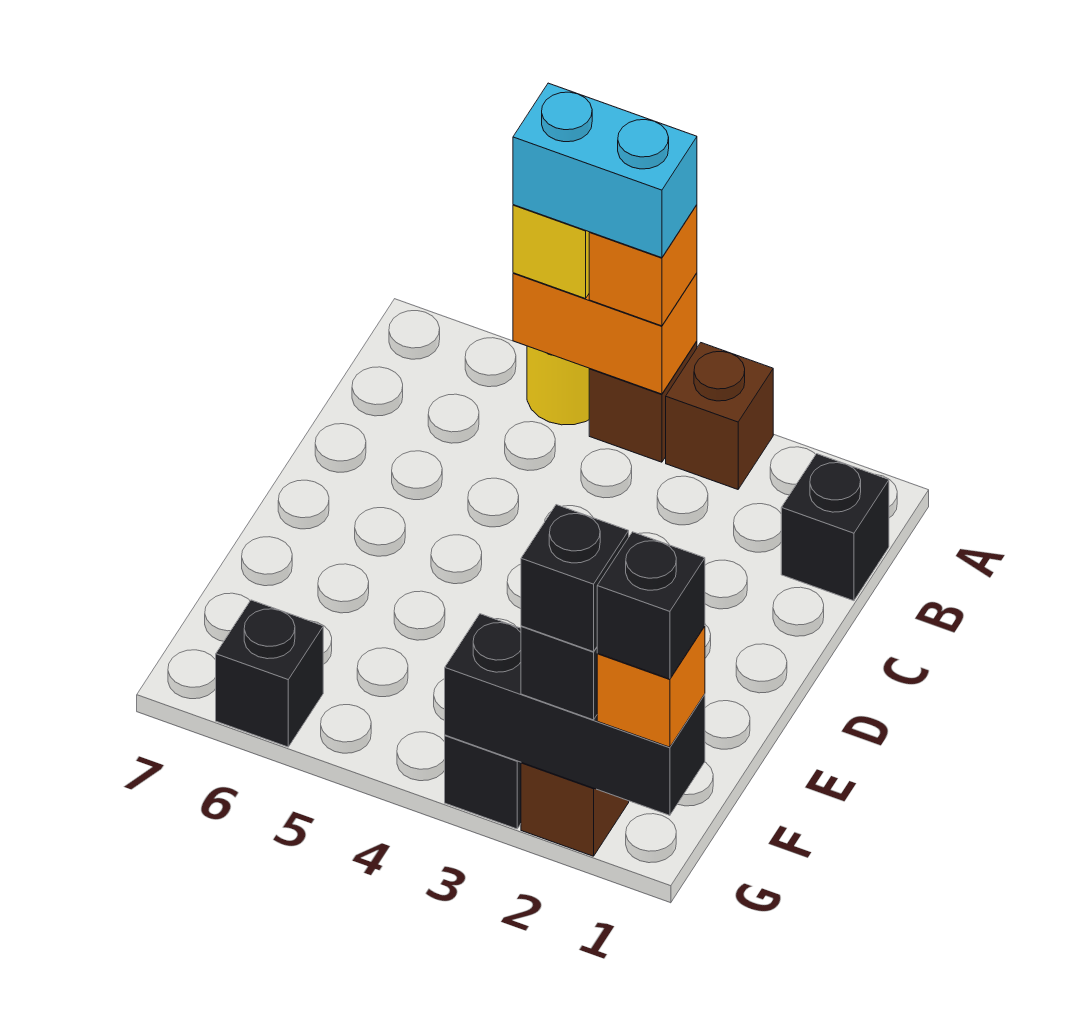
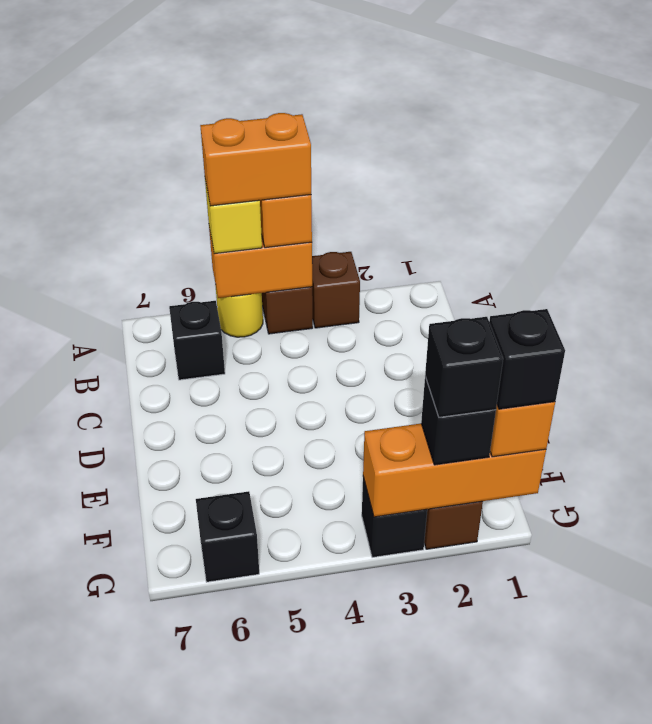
cyan brick A4:A5 level 4 -> orange brick A4:A5 level 4
black brick B1 level 1 -> black brick B6 level 1
black brick G1:G3 level 2 -> orange brick G1:G3 level 2

